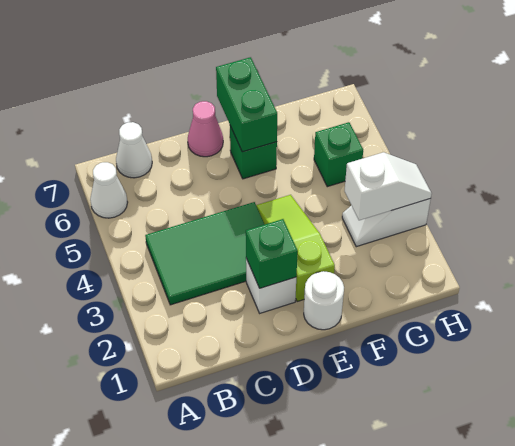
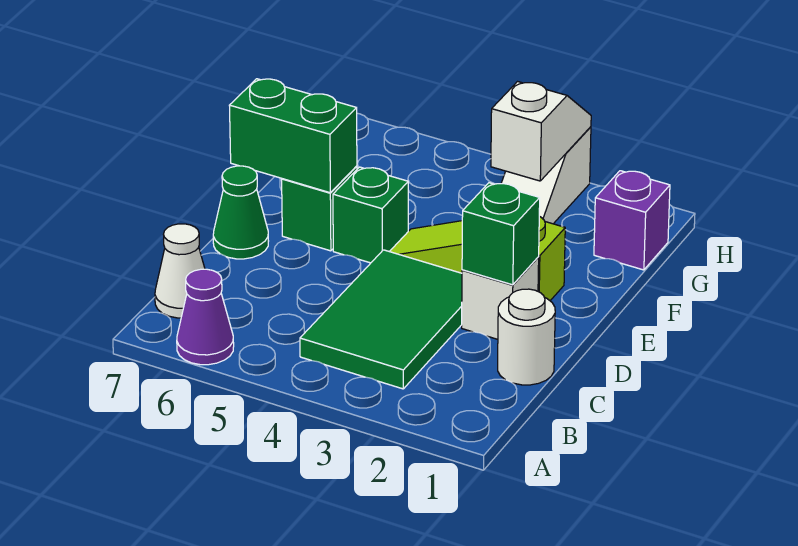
white cone A6 level 1 -> purple cone A6 level 1
pink cone D7 level 1 -> green cone D7 level 1
white round brick E1 level 1 -> white round brick C1 level 1
none -> purple brick G1 level 1
green brick G5 level 1 -> green brick E5 level 1

